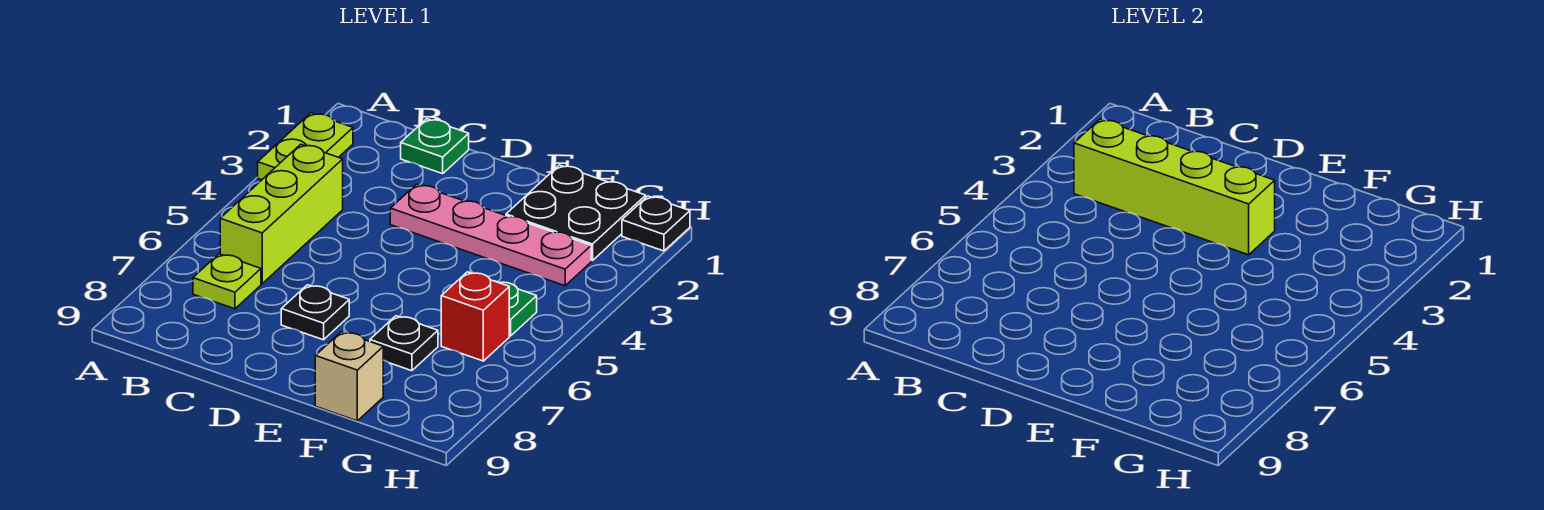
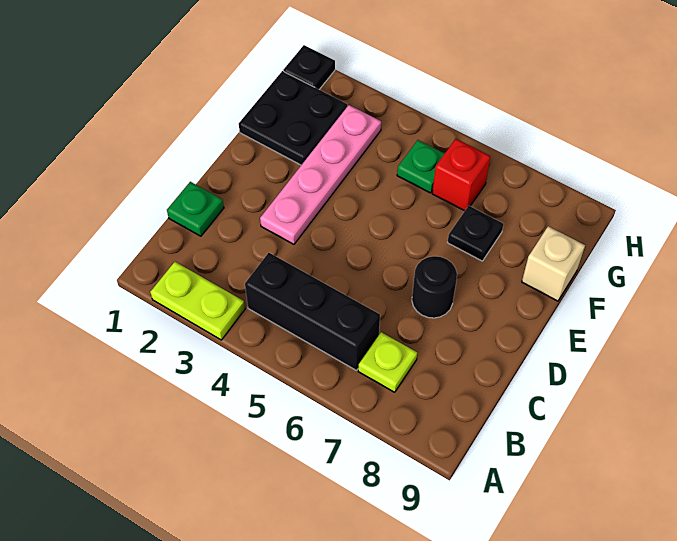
lime brick B3:E3 level 2 -> none
lime brick B4:B6 level 1 -> black brick B4:B6 level 1
black plate D7 level 1 -> black round brick D7 level 1

